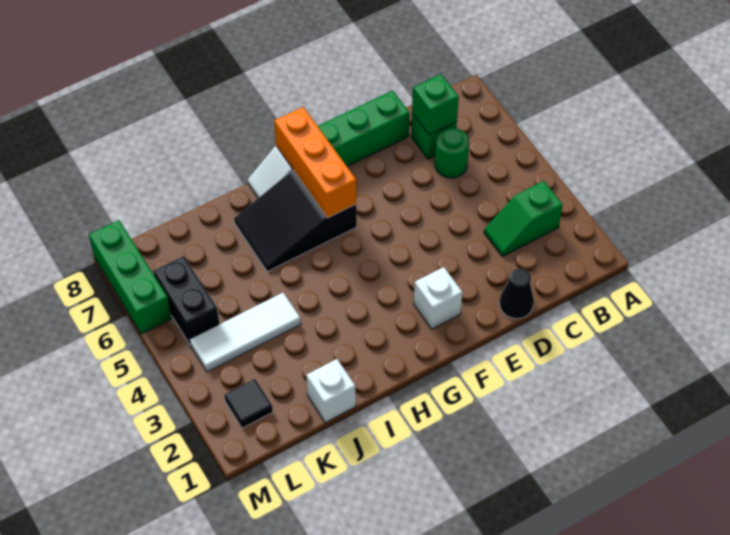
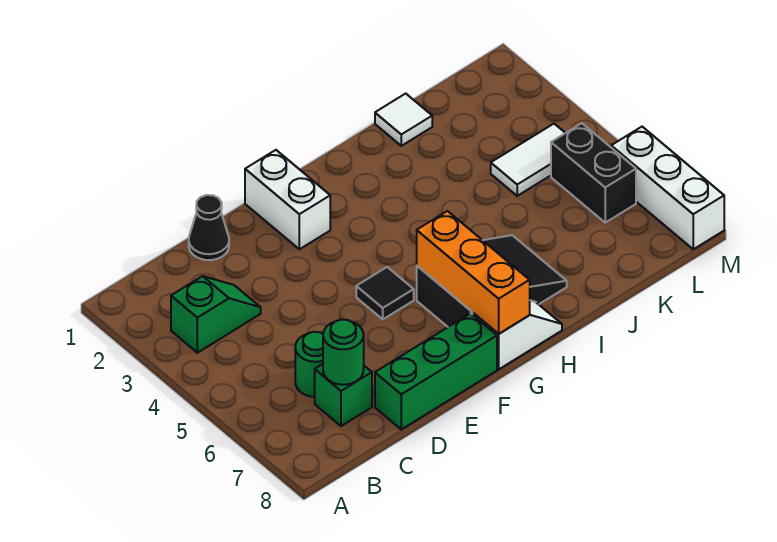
green brick C7 level 2 -> green round brick C7 level 2
white brick F2 level 1 -> white brick F1:F2 level 1
white brick J1 level 1 -> white tile J1 level 1
white tile J4:L4 level 1 -> white tile K4:L4 level 1
black tile L2 level 1 -> black tile F5 level 1
green brick M6:M8 level 1 -> white brick M6:M8 level 1

